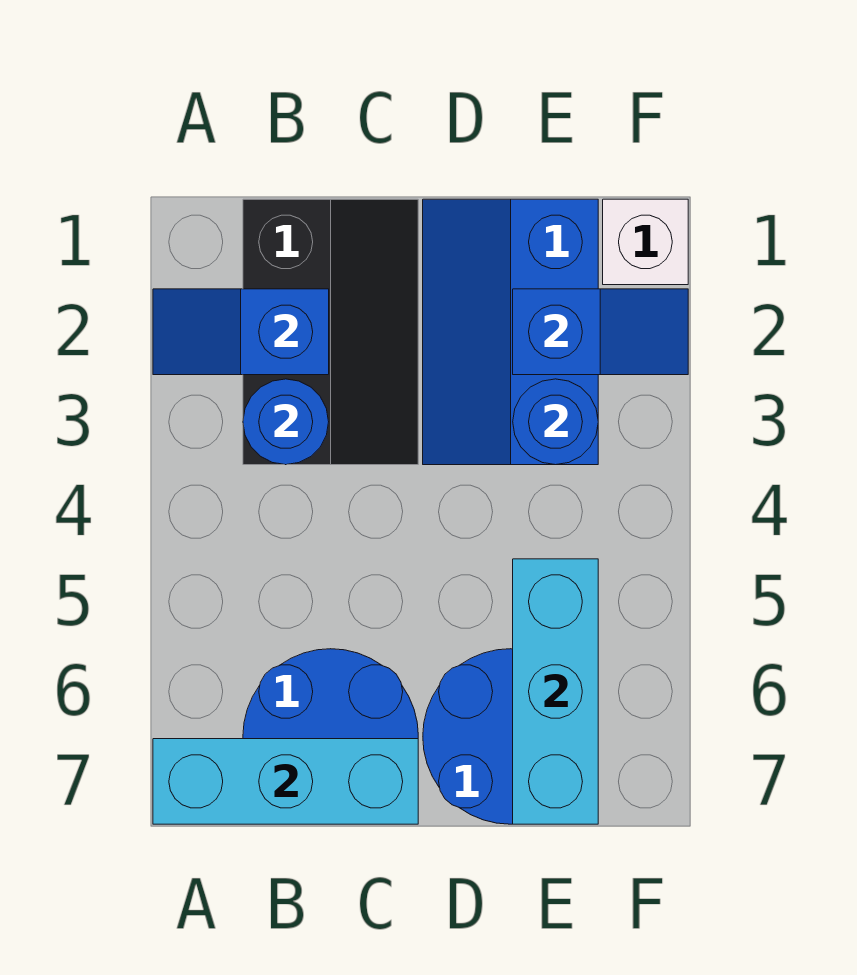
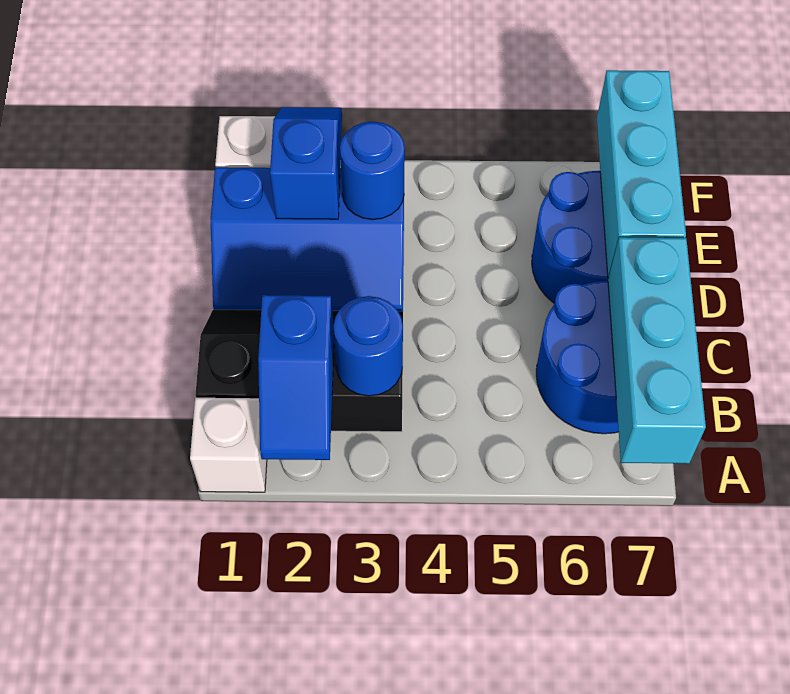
none -> white brick A1 level 1
cyan brick E5:E7 level 2 -> cyan brick D7:F7 level 2

